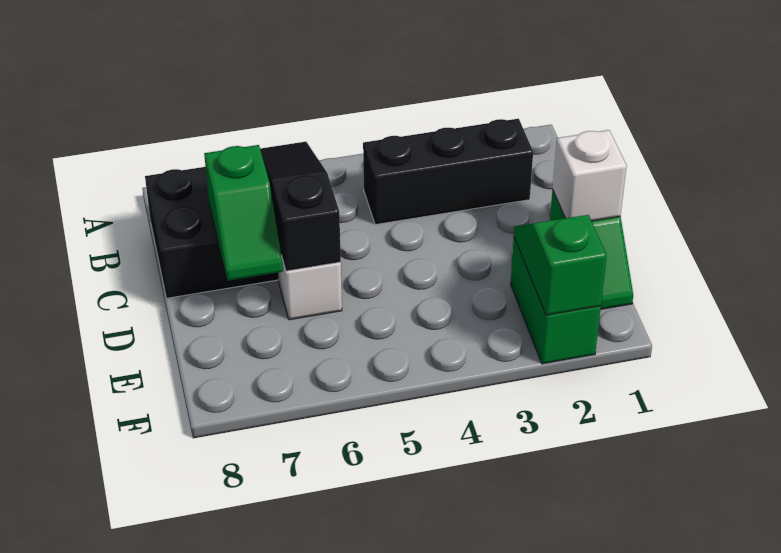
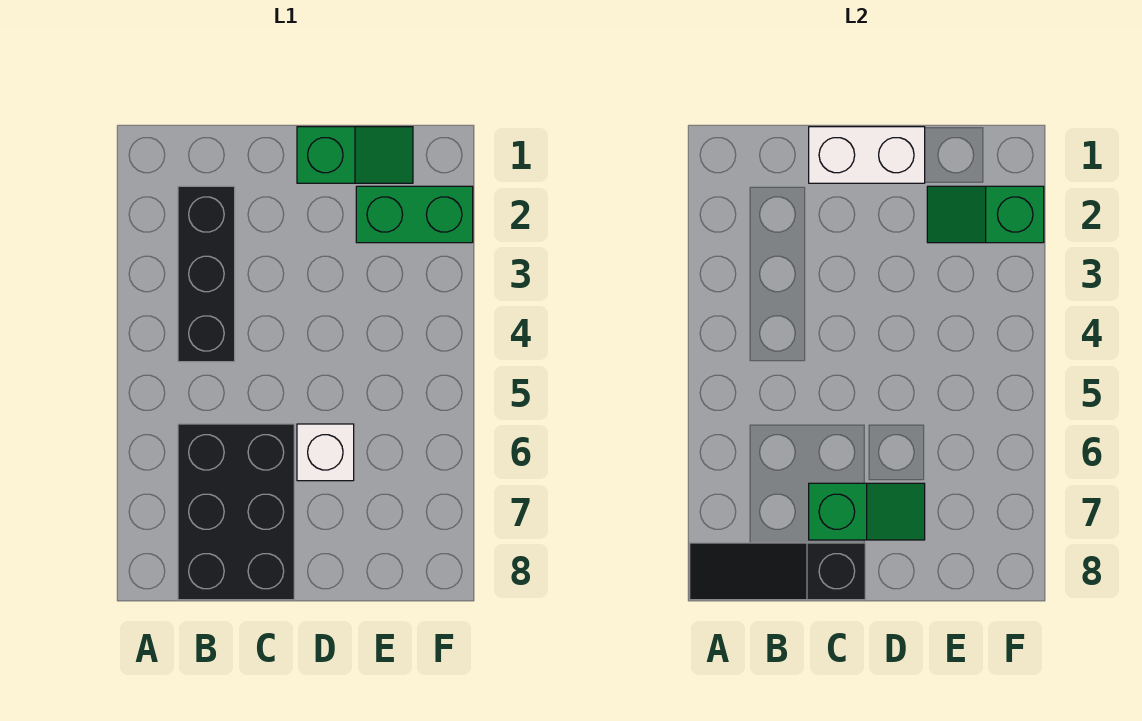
black slope B6:D6 level 2 top D -> black slope A8:C8 level 2 top C
white brick D1 level 2 -> white brick C1:D1 level 2

